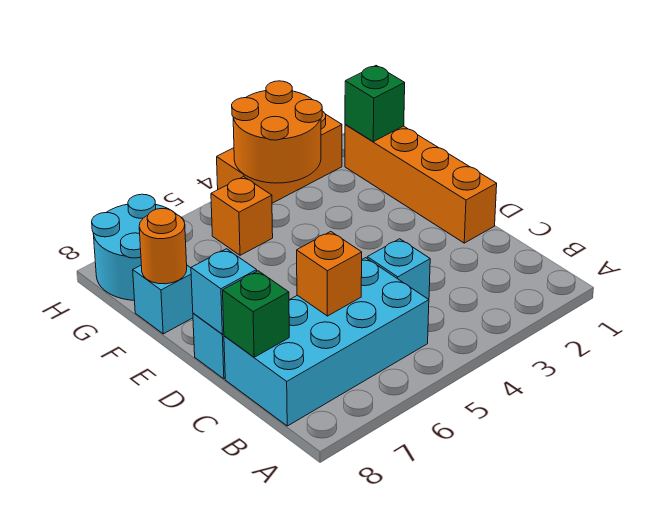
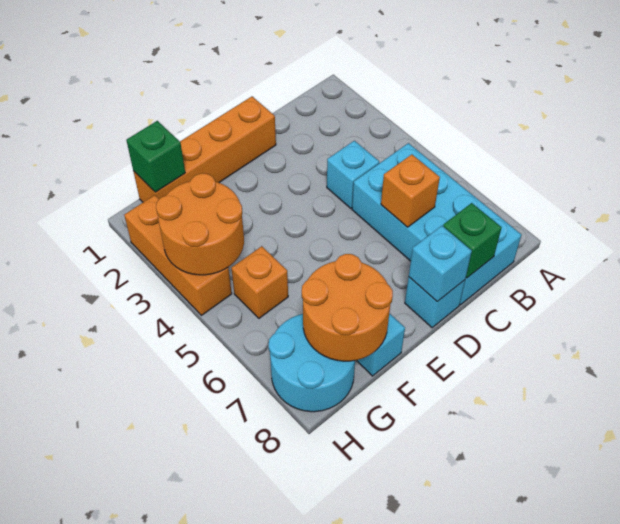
orange round brick F8 level 2 -> orange round brick F7:G8 level 2

